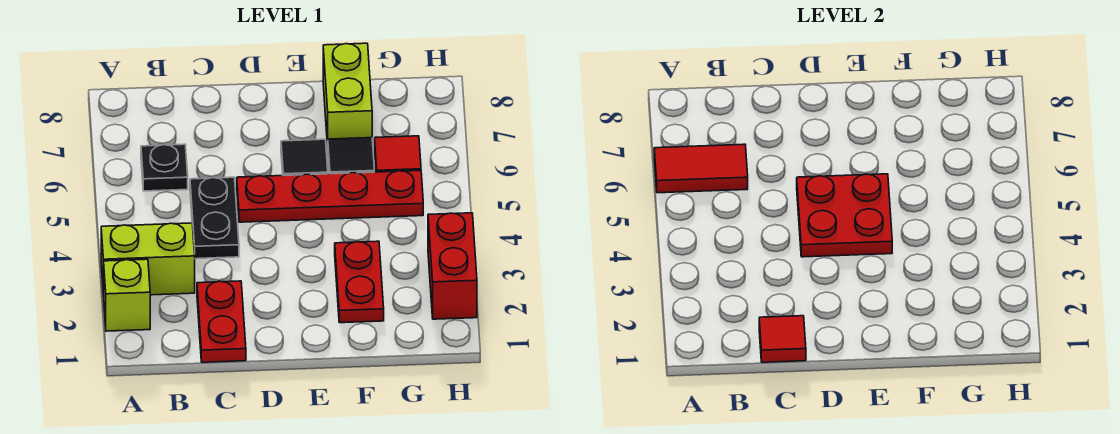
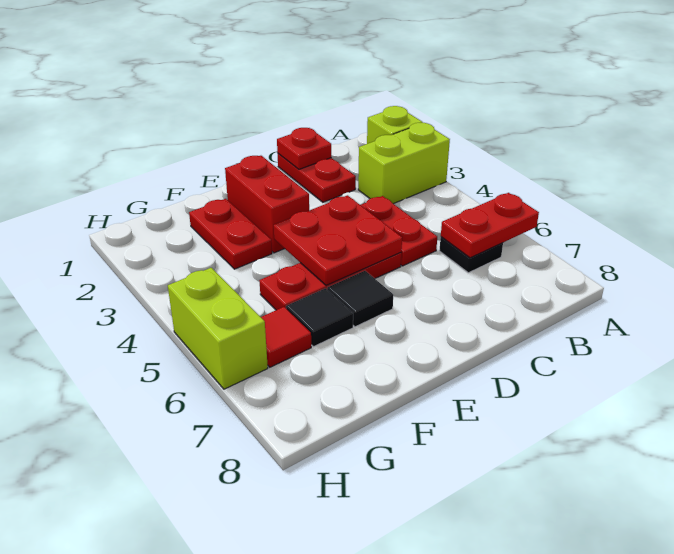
red tile A6:B6 level 2 -> red plate A6:B6 level 2
red tile C1 level 2 -> red plate C1 level 2
black plate C4:C5 level 1 -> red plate C4:C5 level 1
red plate D5:G5 level 1 -> red plate D5:F5 level 1
lime brick F7:F8 level 1 -> lime brick H5:H6 level 1
red brick H2:H3 level 1 -> red brick E2:E3 level 1

